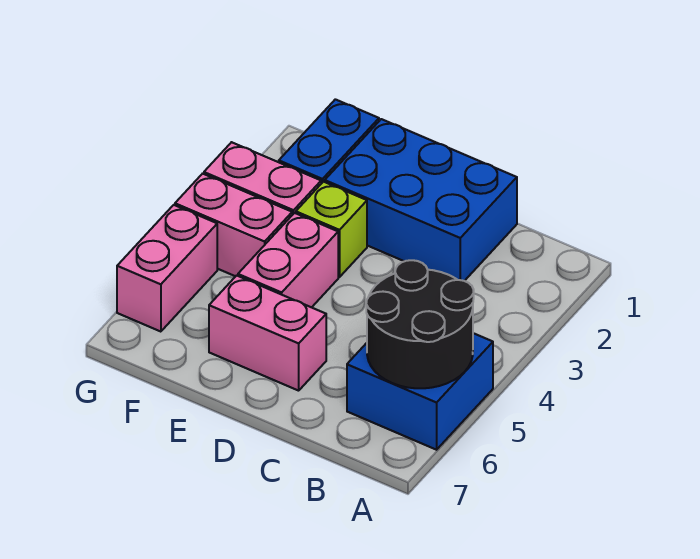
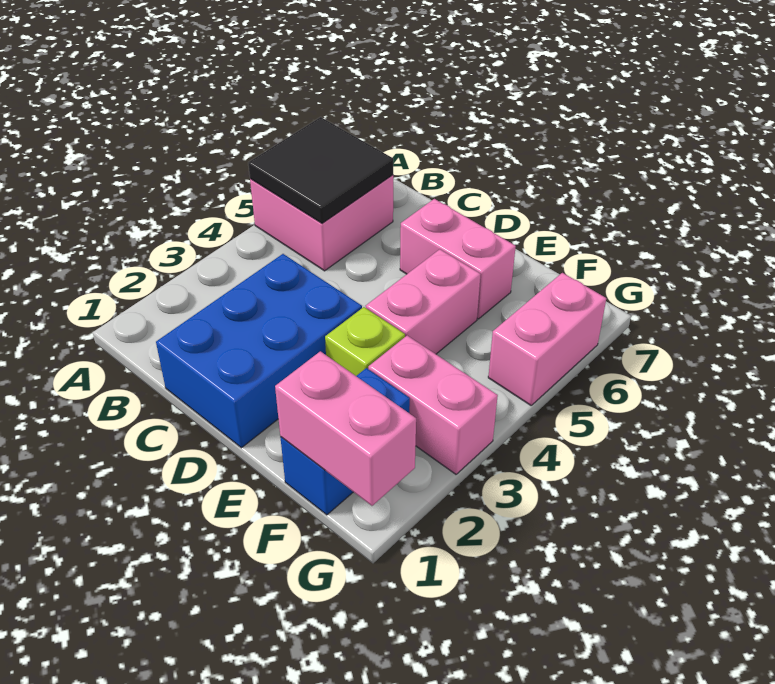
blue brick A5:B6 level 1 -> pink brick A5:B6 level 1
black round brick A5:B6 level 2 -> black tile A5:B6 level 2
blue brick C1:E2 level 1 -> blue brick C1:D3 level 1
pink brick F4:G4 level 1 -> pink brick F1:G1 level 2

